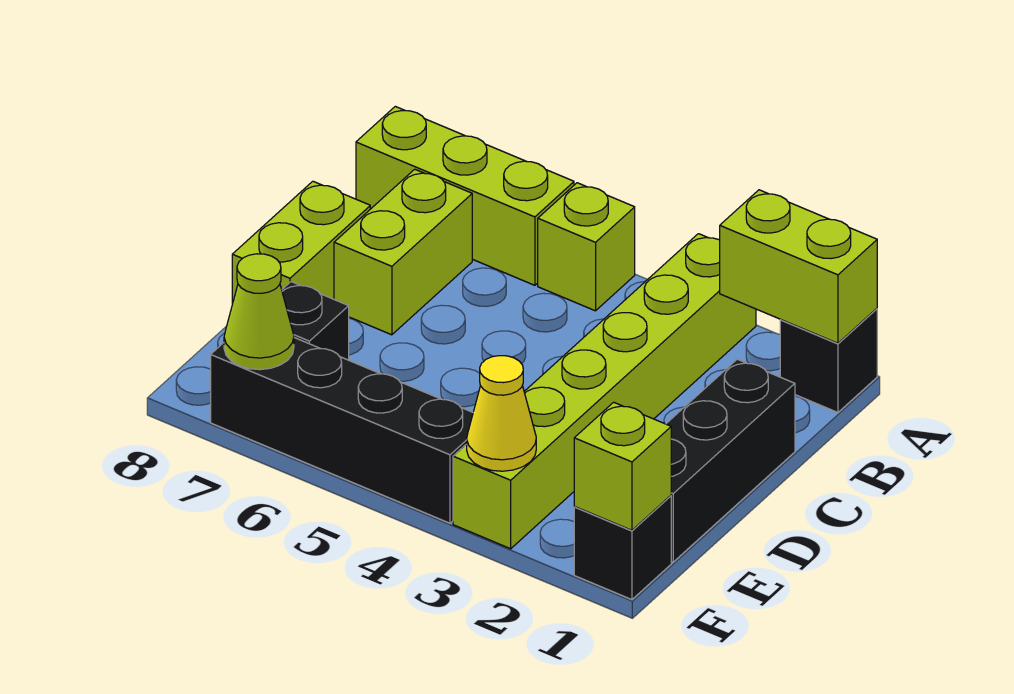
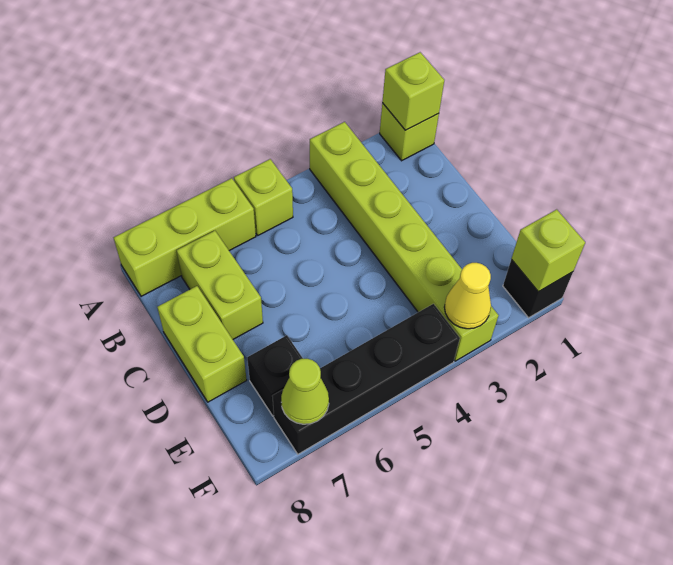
black brick A1 level 1 -> lime brick A1 level 1
lime brick A1:A2 level 2 -> lime brick A1 level 2
black brick C1:E1 level 1 -> none

